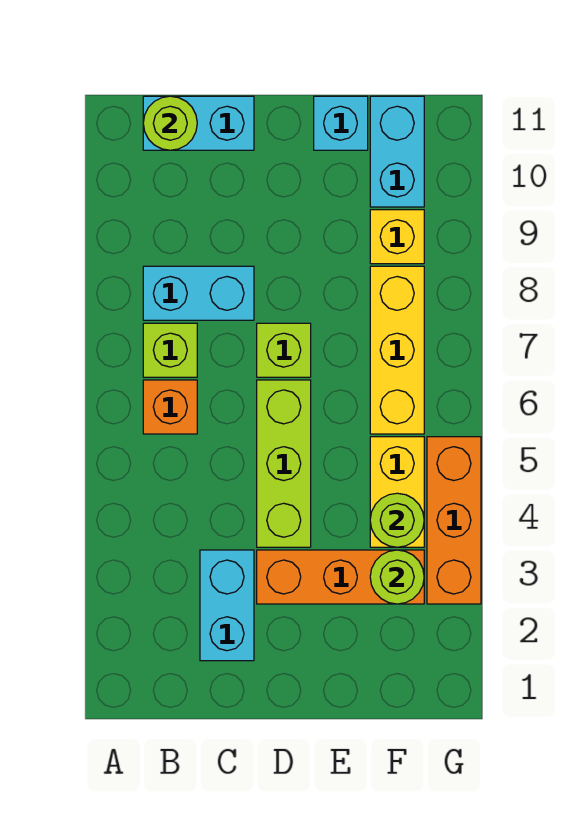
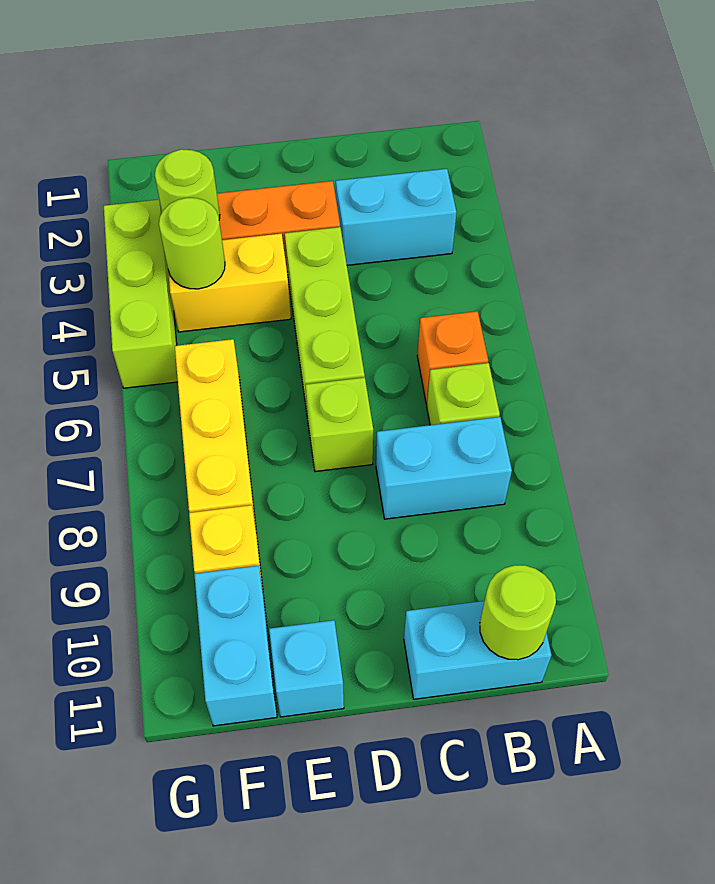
cyan brick C2:C3 level 1 -> cyan brick B3:C3 level 1
yellow brick F4:F5 level 1 -> yellow brick E4:F4 level 1
orange brick G3:G5 level 1 -> lime brick G3:G5 level 1

